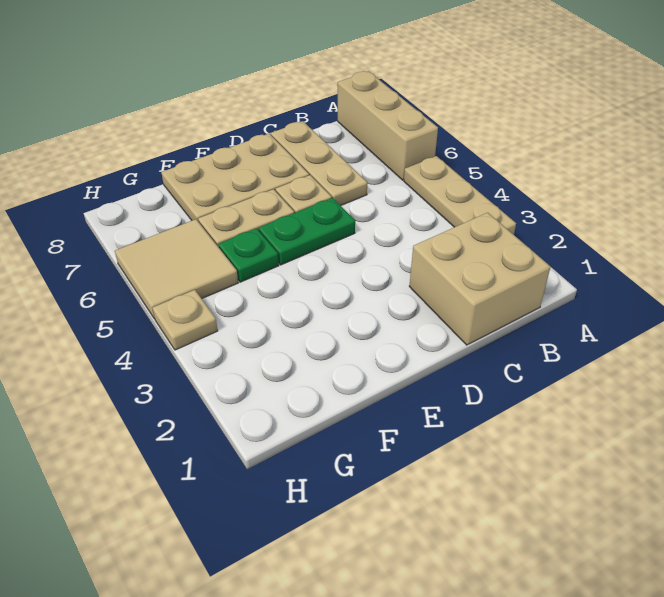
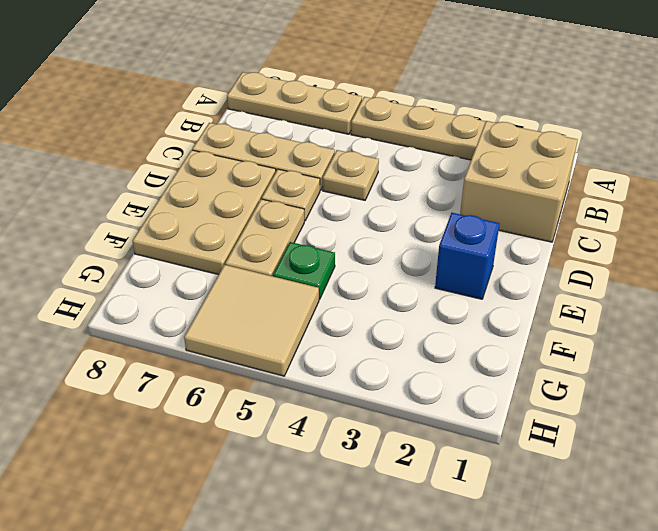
tan brick A6:A8 level 1 -> tan plate A6:A8 level 1
green plate D5:E5 level 1 -> none
none -> blue brick E2 level 1
tan plate H4 level 1 -> tan plate C5 level 1

